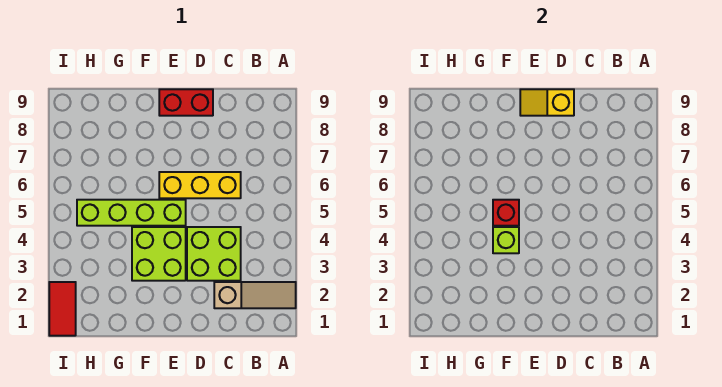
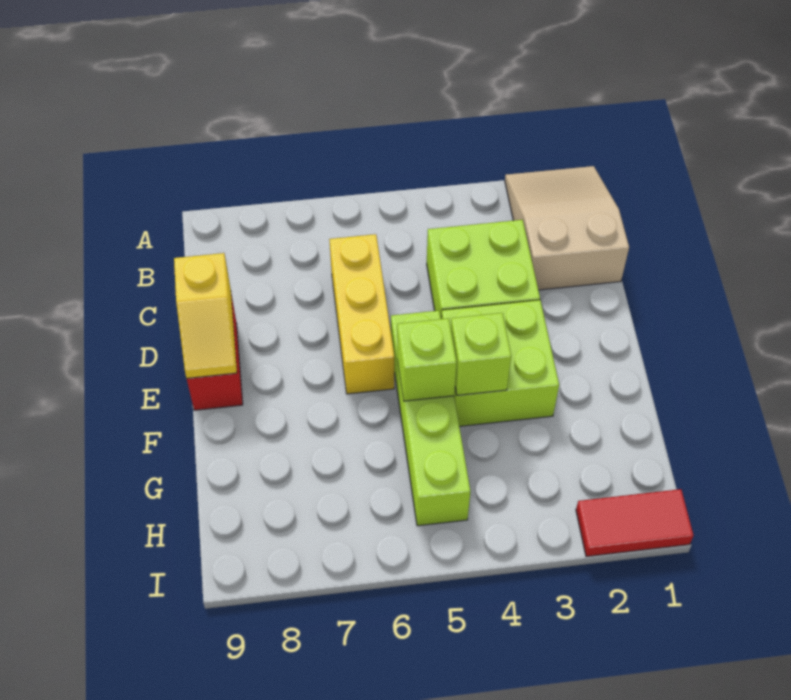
tan slope A2:C2 level 1 top C -> tan slope A1:C2 level 1 top C
red brick F5 level 2 -> lime brick F5 level 2

